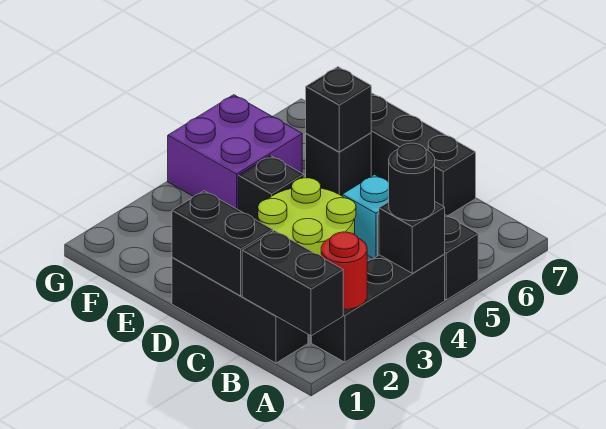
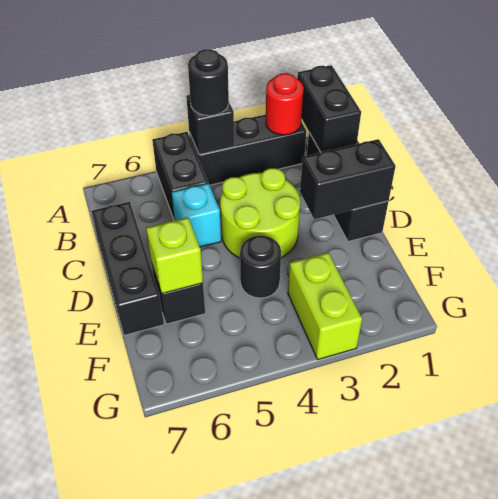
black brick C1:D1 level 2 -> black brick D1:D2 level 2
black brick E4 level 1 -> black round brick E4 level 1
black brick E6 level 2 -> lime brick E6 level 2
none -> lime brick F3:G3 level 1
purple brick F4:G5 level 1 -> none

